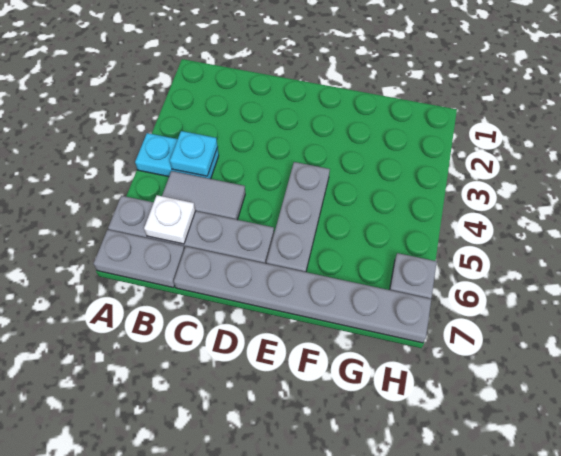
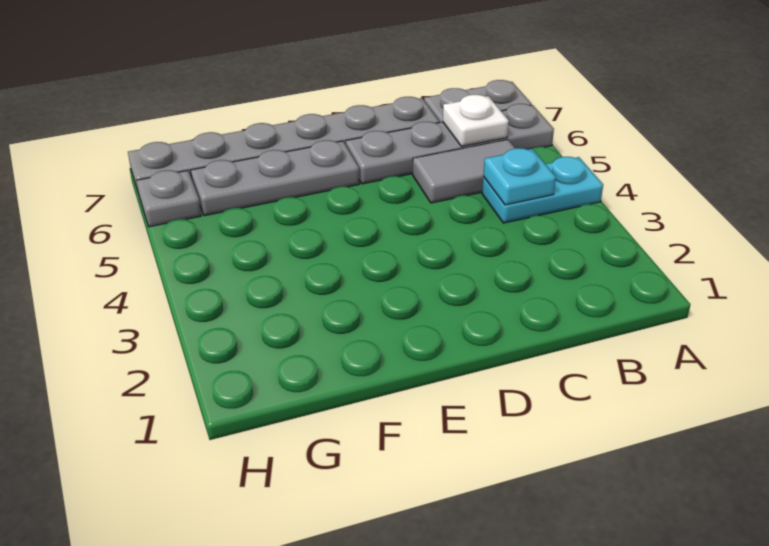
grey plate E4:E6 level 1 -> grey plate E6:G6 level 1

